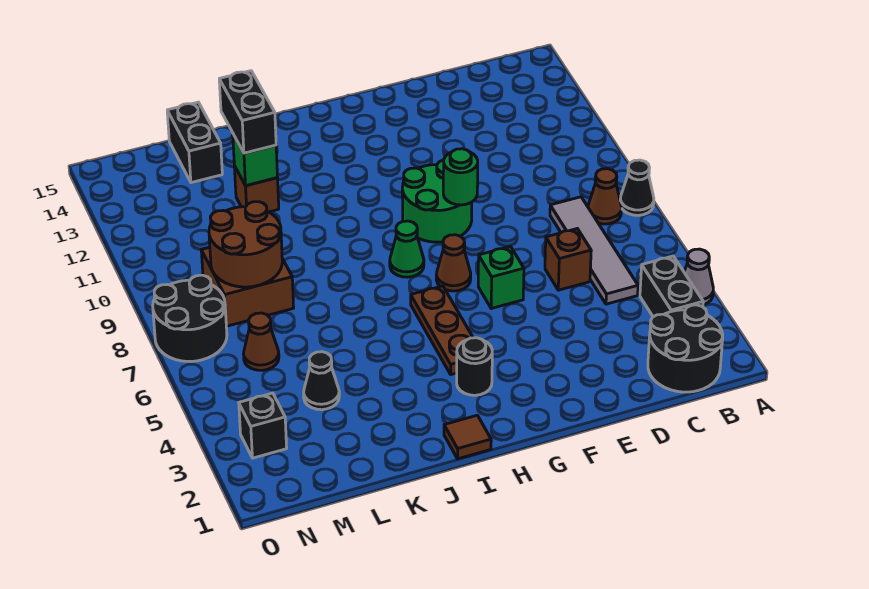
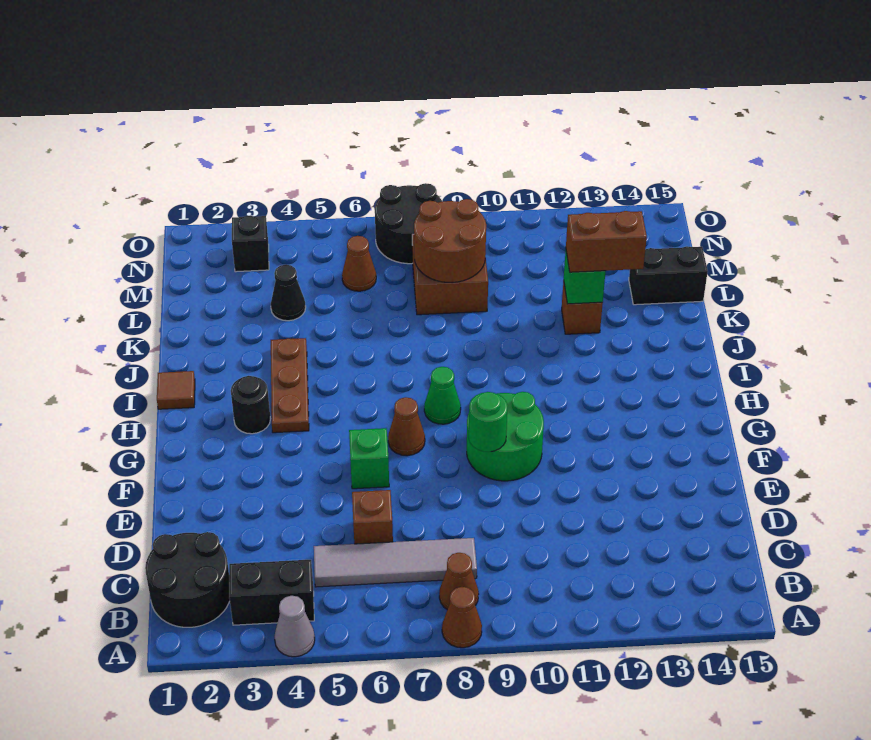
black cone A8 level 1 -> brown cone A8 level 1
brown plate H4:H6 level 1 -> brown plate H4:J4 level 1
black brick K12:K13 level 3 -> brown brick K12:K13 level 3

